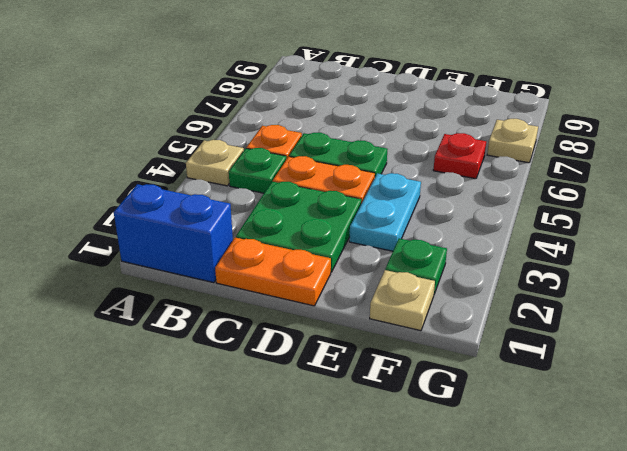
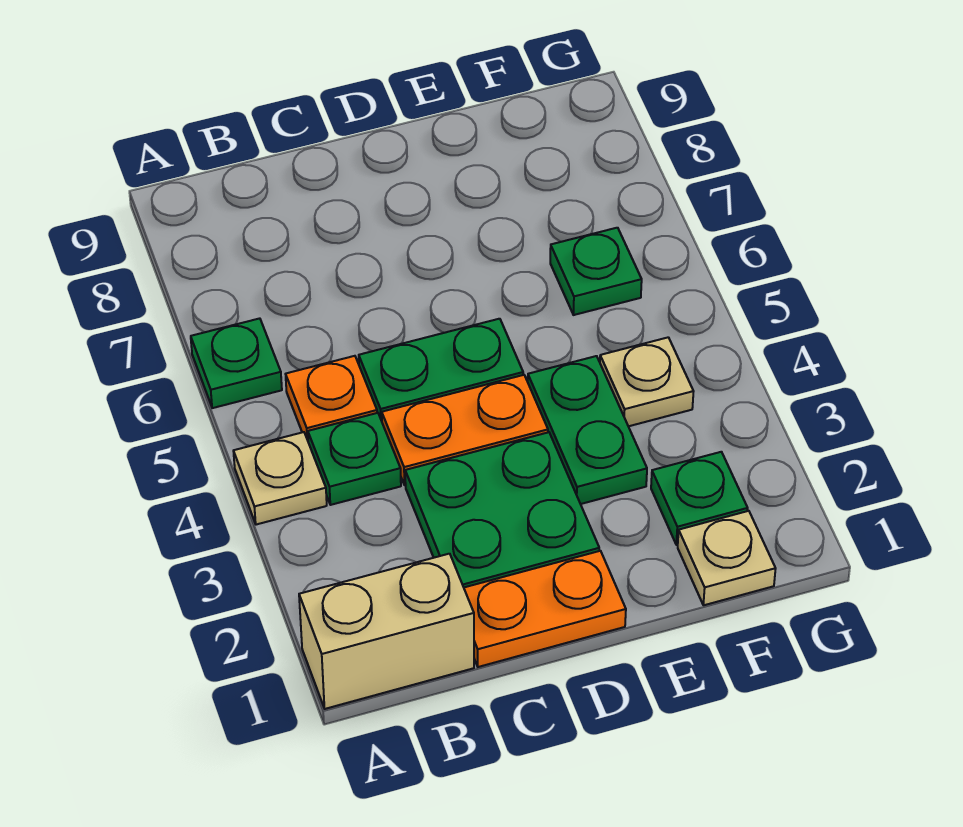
blue brick A1:B1 level 1 -> tan brick A1:B1 level 1
none -> green plate A6 level 1
cyan plate E3:E4 level 1 -> green plate E3:E4 level 1
red plate F6 level 1 -> green plate F6 level 1
tan plate G7 level 1 -> tan plate F4 level 1

